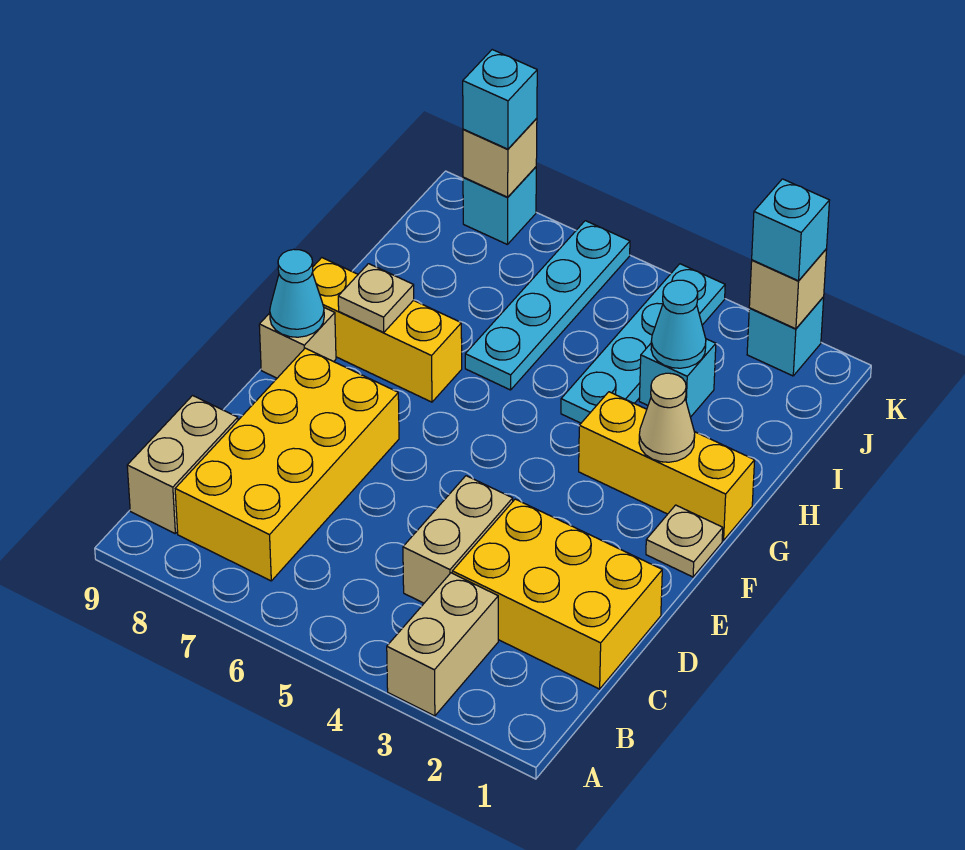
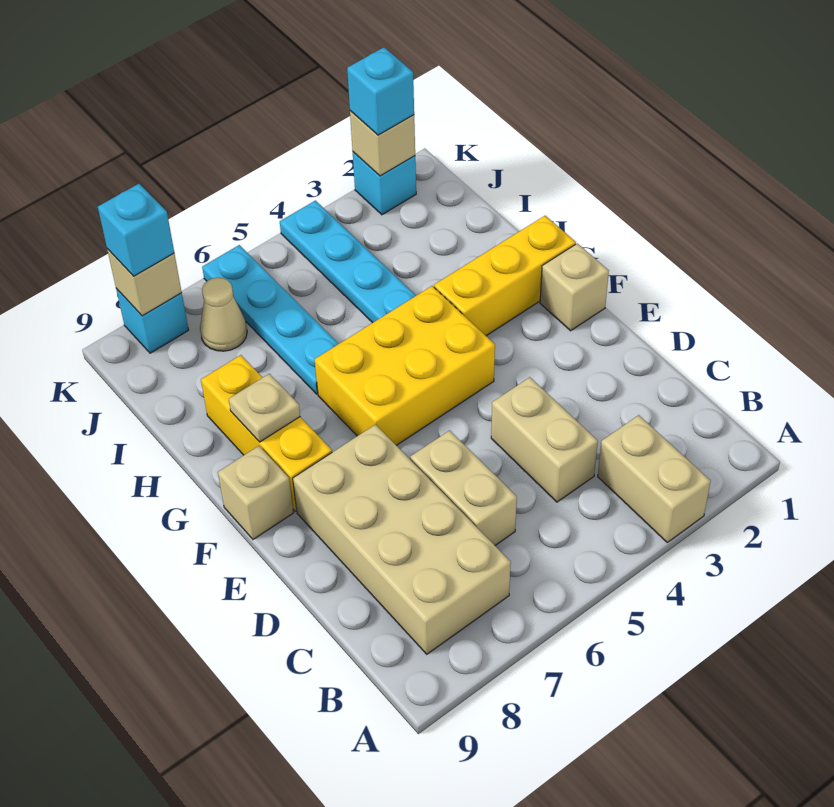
yellow brick B7:E8 level 1 -> tan brick B7:E8 level 1
tan brick B9:C9 level 1 -> tan brick C6:D6 level 1
yellow brick C1:D3 level 1 -> yellow brick F4:G6 level 1
tan plate F1 level 1 -> tan brick F1 level 1
cyan cone F9 level 2 -> none
tan cone G2 level 2 -> tan cone J7 level 1
yellow brick G7:G9 level 1 -> yellow brick F8:H8 level 1
cyan brick I3 level 1 -> none
cyan cone I3 level 2 -> none

